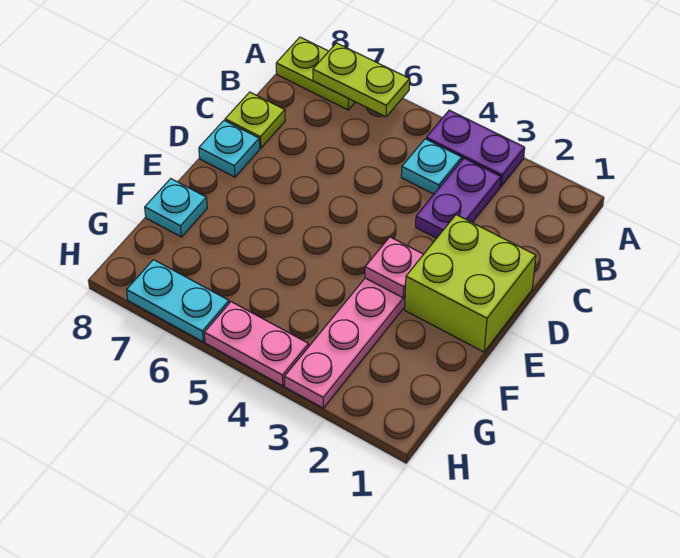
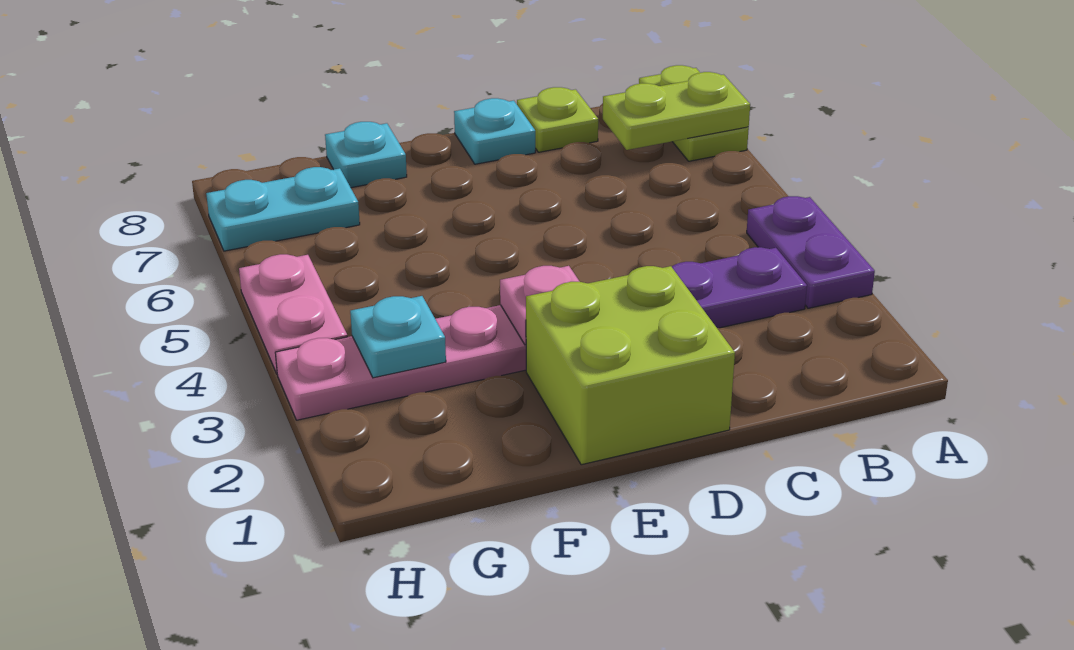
lime plate A6:A7 level 2 -> lime plate A7:B7 level 2
cyan plate B4 level 1 -> cyan plate G3 level 2
cyan plate H6:H7 level 1 -> cyan plate G7:H7 level 1

